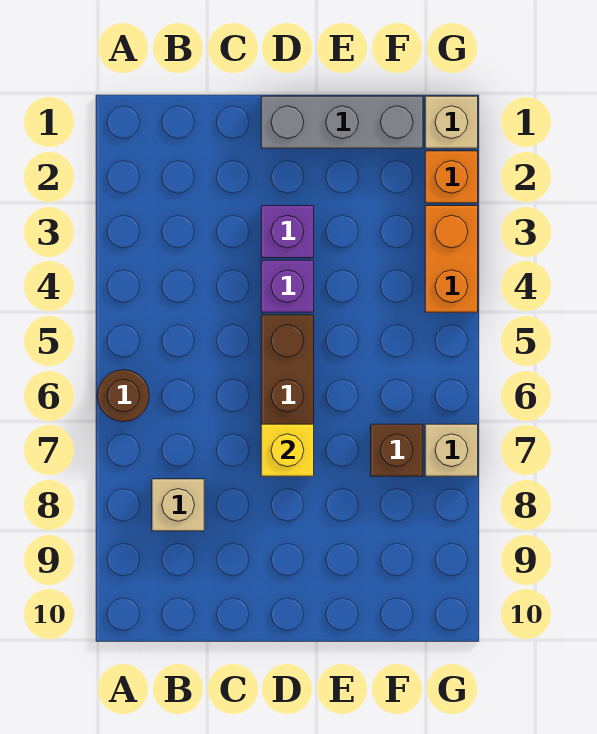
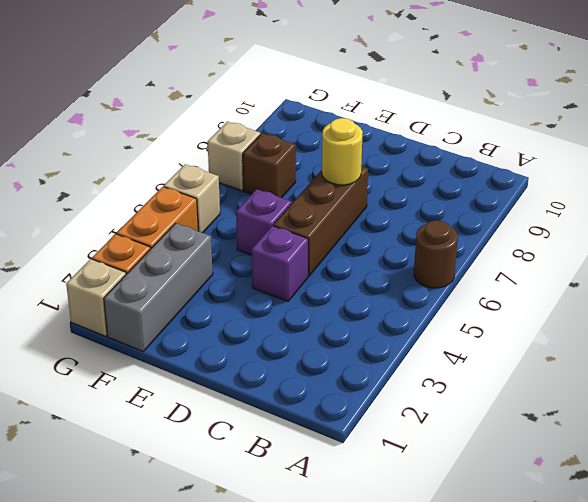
tan brick B8 level 1 -> tan brick G5 level 1
grey brick D1:F1 level 1 -> grey brick F1:F3 level 1
purple brick D3 level 1 -> purple brick E5 level 1
yellow brick D7 level 2 -> yellow round brick D7 level 2

